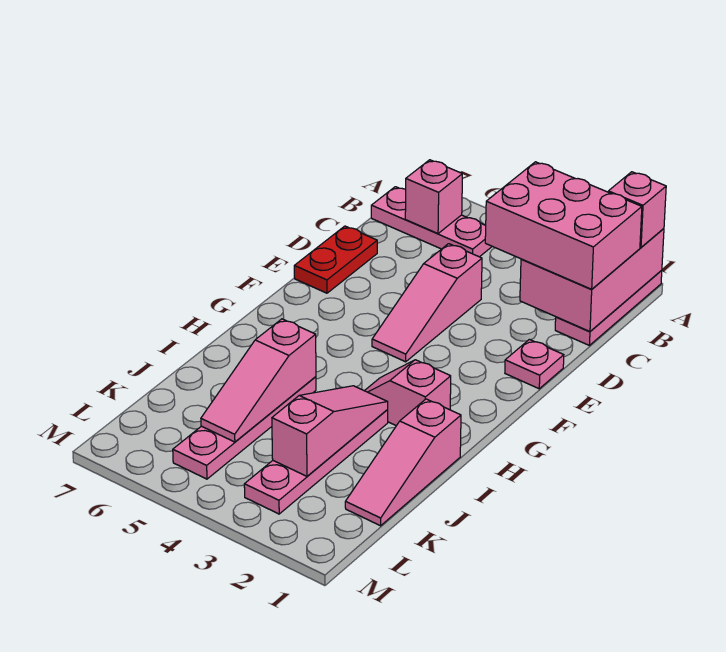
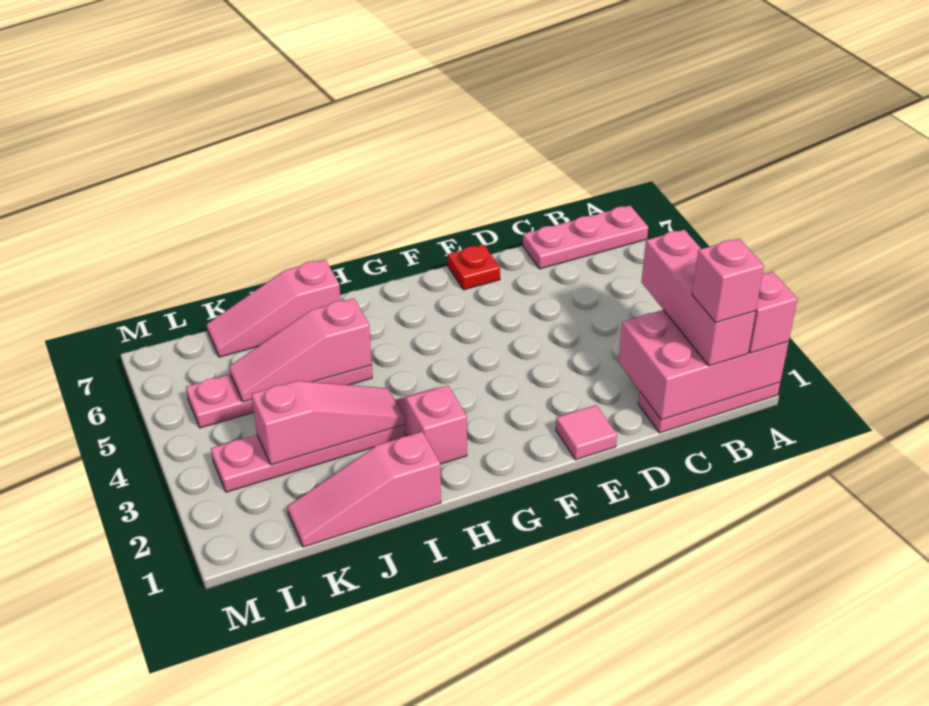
pink brick B1:C3 level 3 -> pink brick B1:B3 level 3
pink plate B5:B7 level 1 -> pink plate A7:C7 level 1
pink brick B6 level 2 -> pink brick B1 level 4
pink slope D4:F4 level 1 top D -> pink slope I7:K7 level 1 top I
red plate D7:E7 level 1 -> red plate E7 level 1
pink plate E1 level 1 -> pink tile E1 level 1

